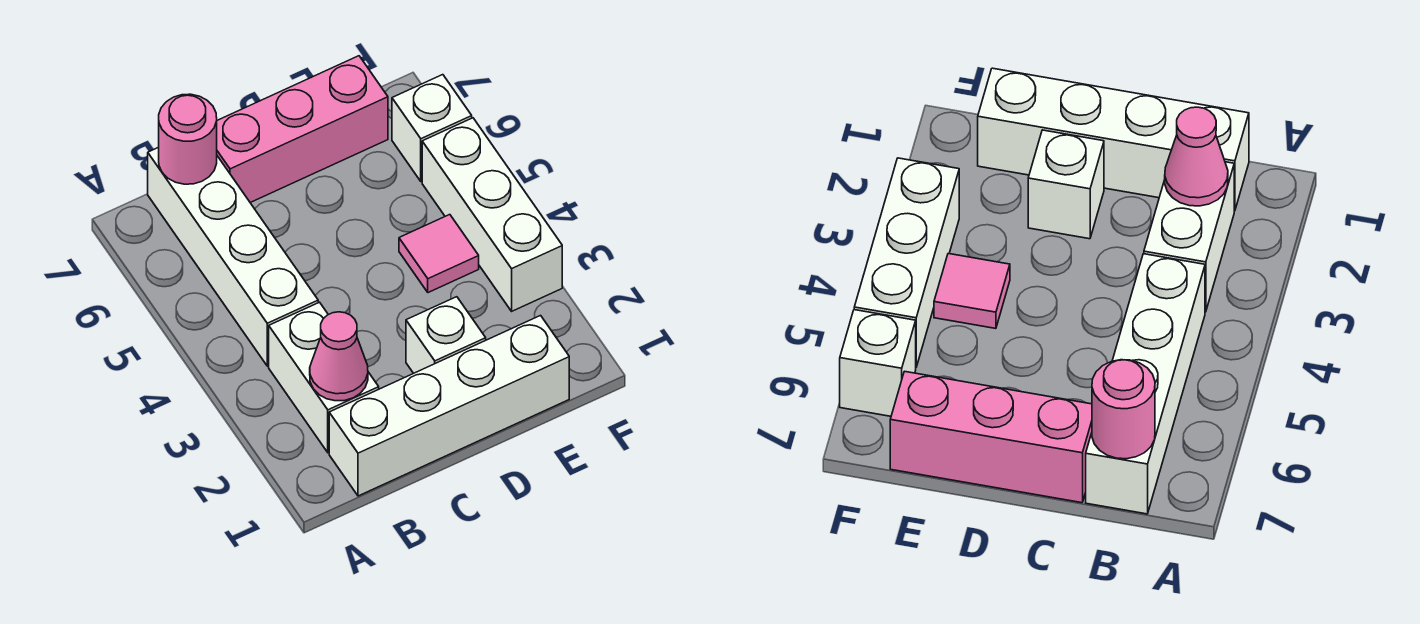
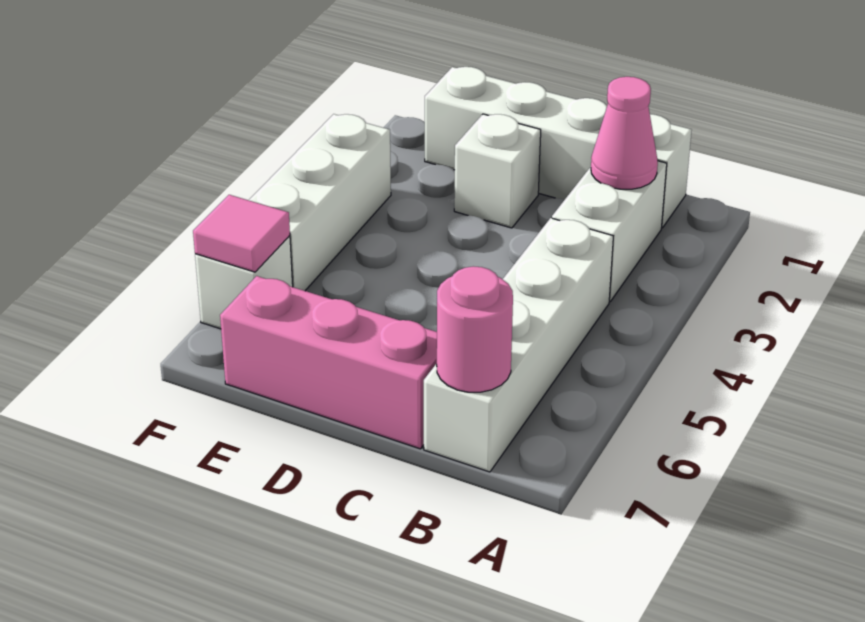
pink tile E4 level 1 -> pink tile F6 level 2

